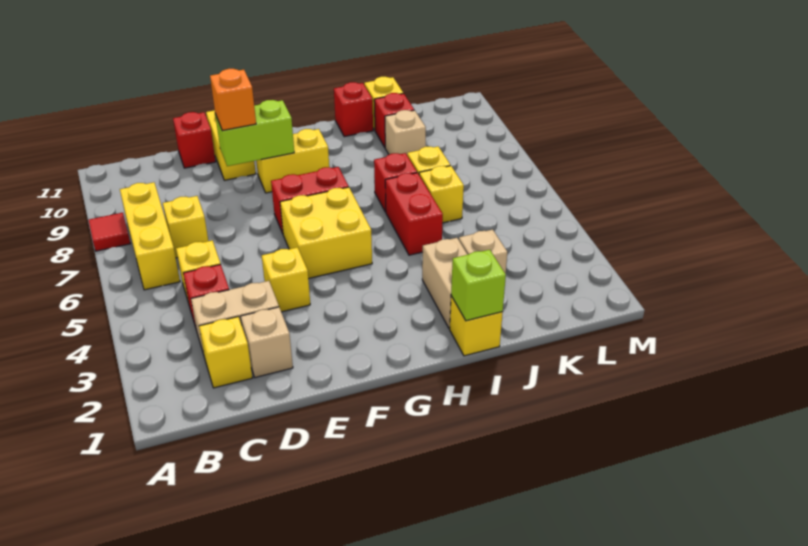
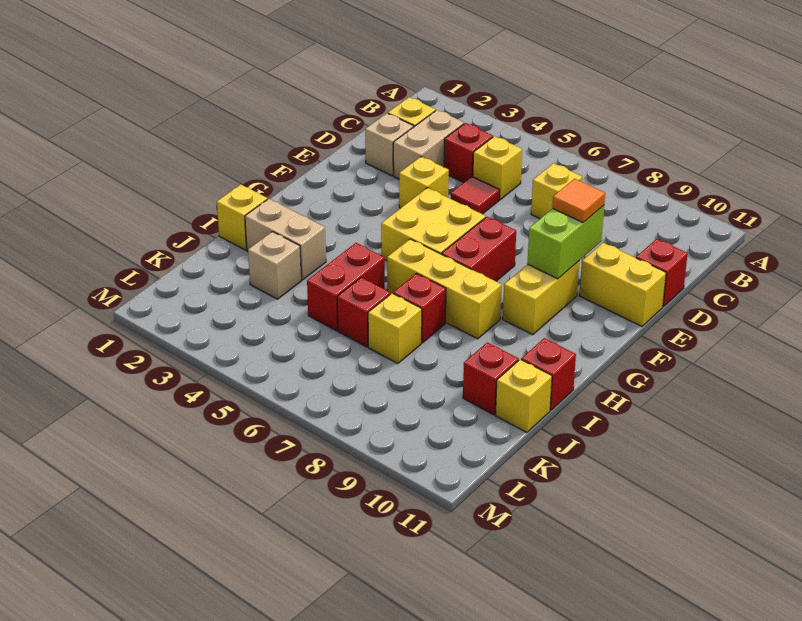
red tile A8 level 1 -> red tile D5 level 1
yellow brick B6:B8 level 1 -> yellow brick H6:H8 level 1
orange brick E9 level 3 -> orange tile E9 level 3
lime brick I1 level 2 -> none
red brick I5:I6 level 1 -> red brick I5:J5 level 1
yellow brick J6 level 1 -> red brick J6 level 1
tan brick J9 level 1 -> none

